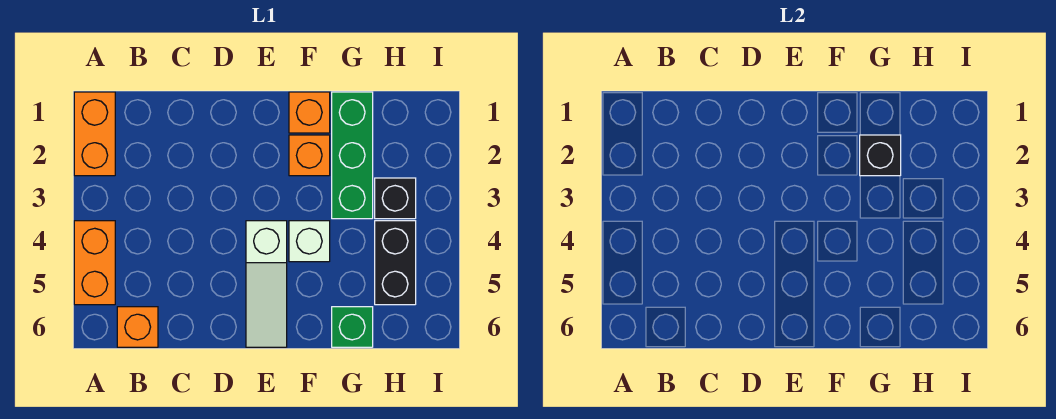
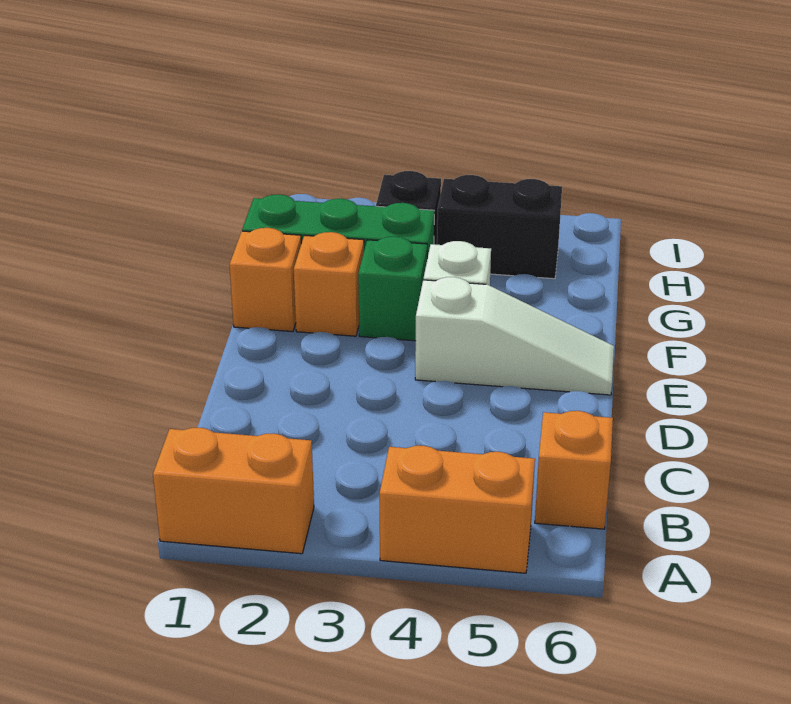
black brick G2 level 2 -> none
green brick G6 level 1 -> green brick F3 level 1

